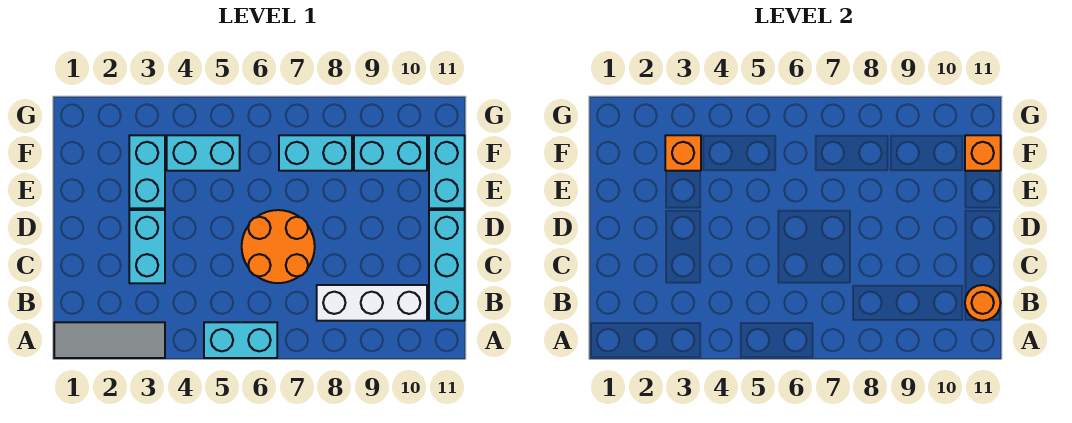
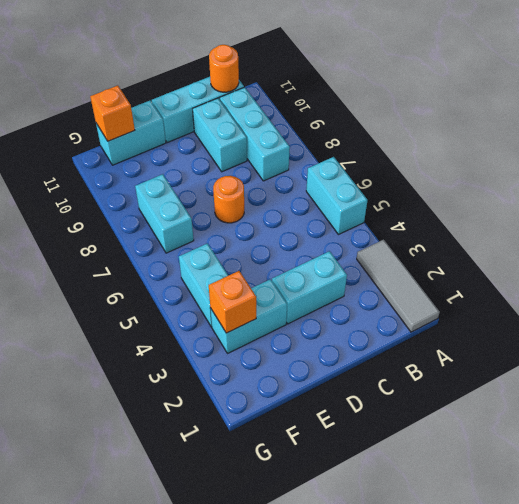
white brick B8:B10 level 1 -> cyan brick B8:B10 level 1
orange round brick C6:D7 level 1 -> orange round brick D7 level 1
cyan brick F9:F10 level 1 -> cyan brick C9:C10 level 1

